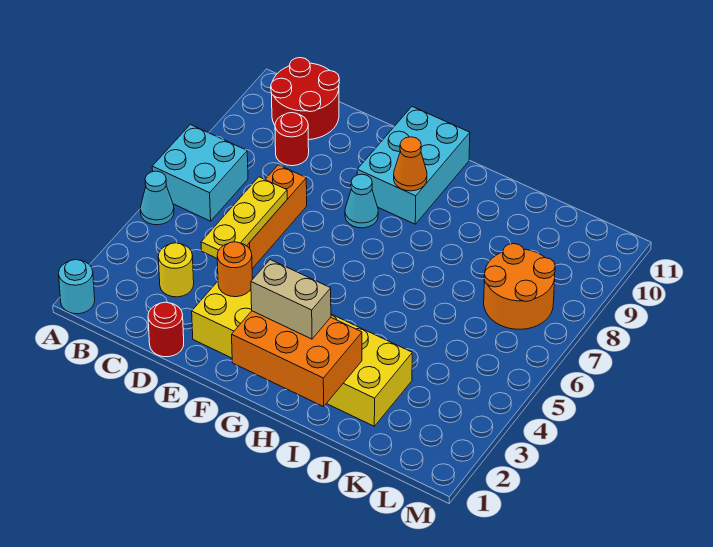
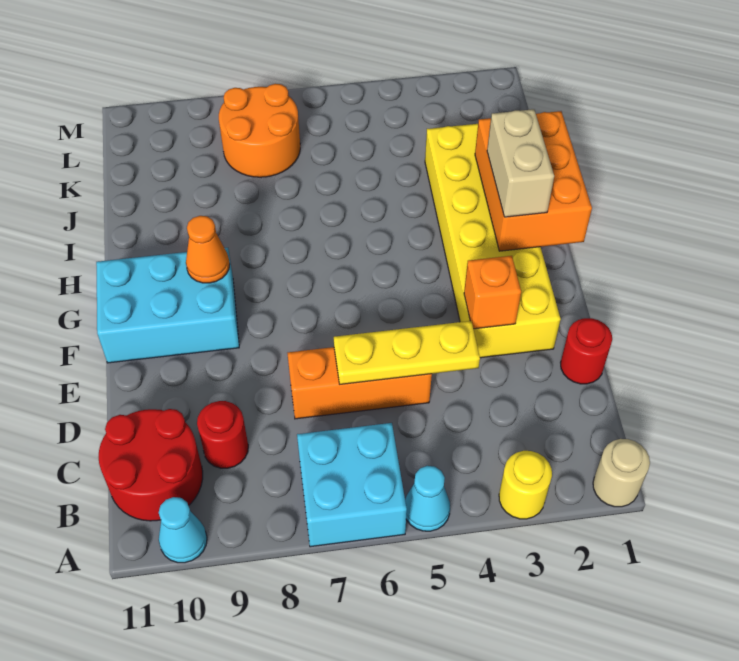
cyan round brick A1 level 1 -> tan round brick A1 level 1
yellow round brick C3 level 1 -> yellow round brick A3 level 1
orange round brick E3 level 2 -> orange brick E3 level 2
cyan cone F8 level 1 -> cyan cone A10 level 1

